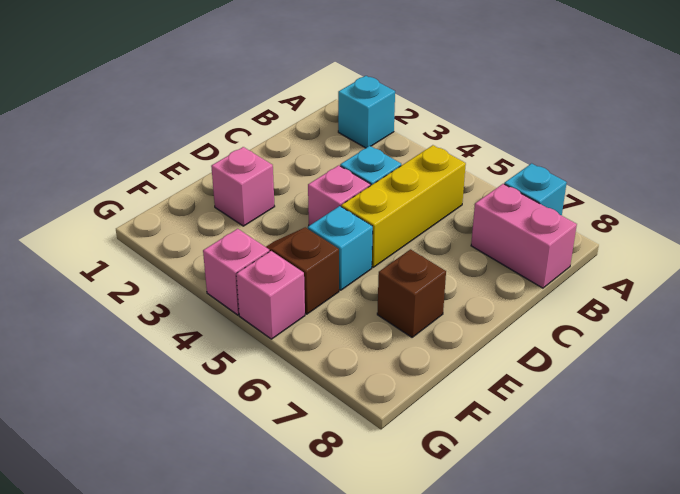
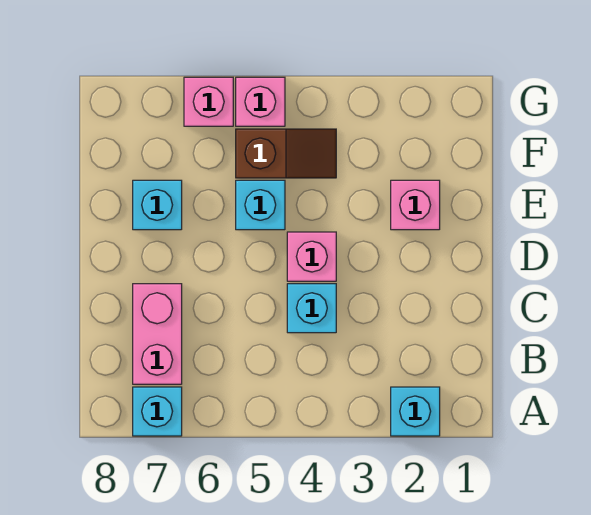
yellow brick B5:D5 level 1 -> none
pink brick B7:B8 level 1 -> pink brick B7:C7 level 1
brown brick E7 level 1 -> cyan brick E7 level 1
pink brick G4 level 1 -> pink brick G6 level 1

